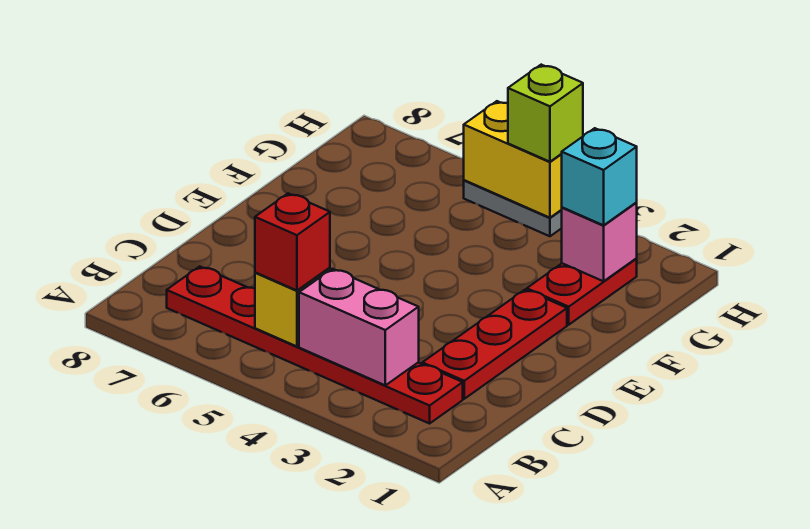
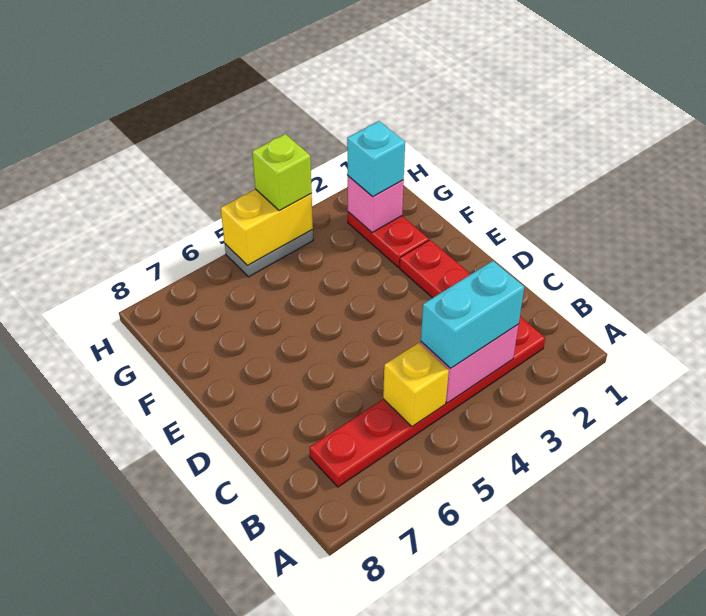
none -> cyan brick B3:B4 level 3
red brick B5 level 3 -> none

